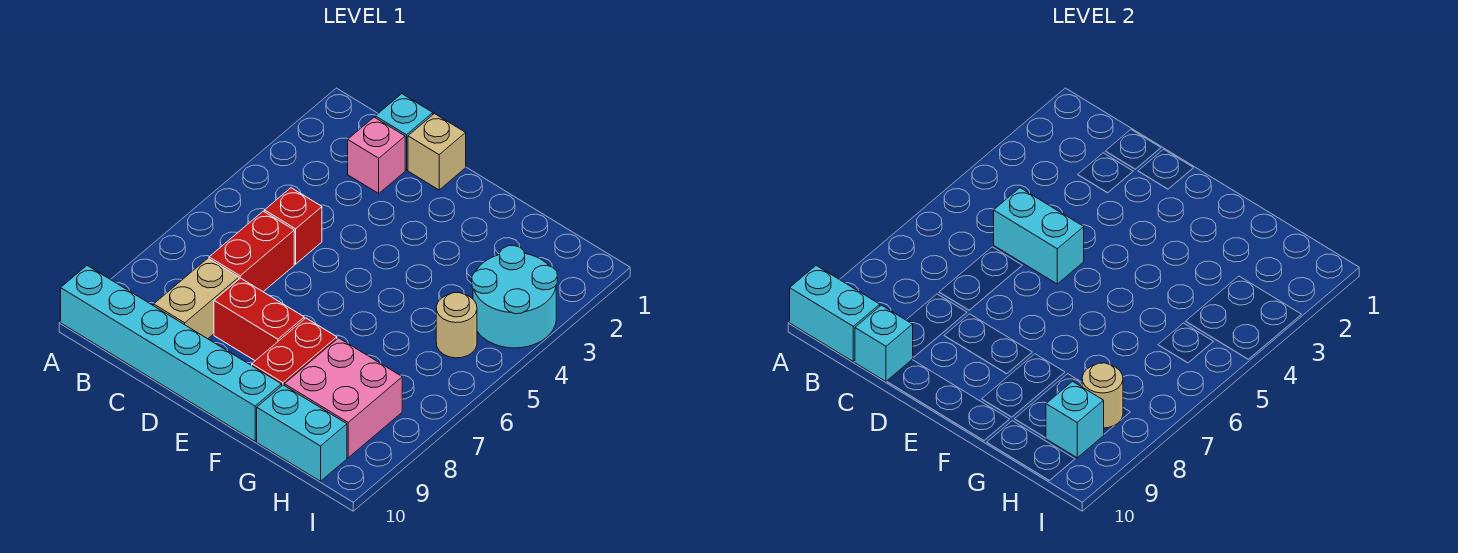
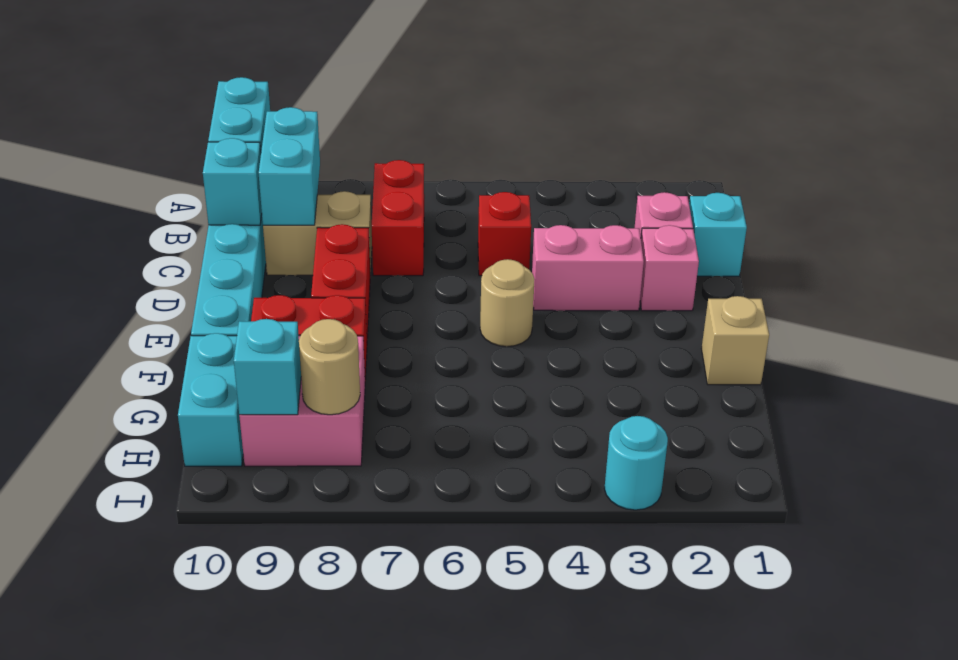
cyan brick C5:D5 level 2 -> cyan brick B9:C9 level 2
red brick C6:C7 level 1 -> red brick B7:C7 level 1
tan brick D1 level 1 -> tan brick F1 level 1
none -> pink brick D2 level 1
none -> pink brick D3:D4 level 1
cyan round brick H3:I4 level 1 -> cyan round brick I3 level 1
tan round brick H5 level 1 -> tan round brick E5 level 1

